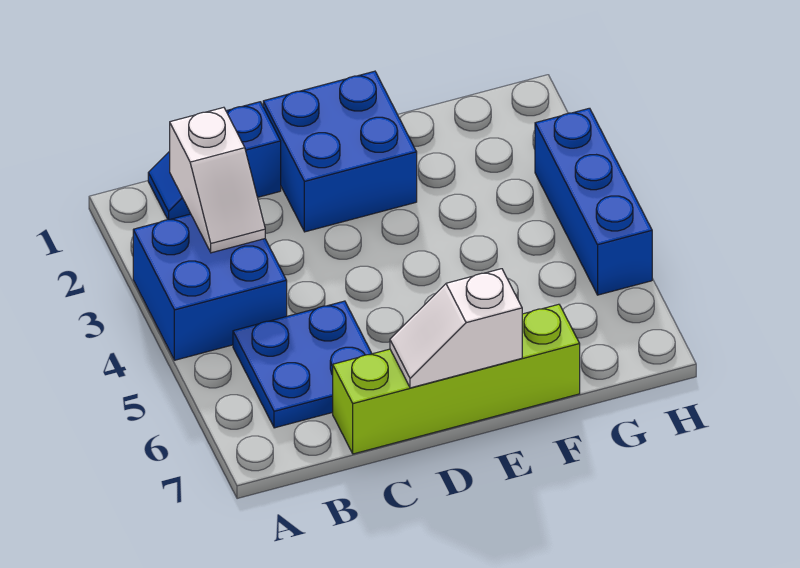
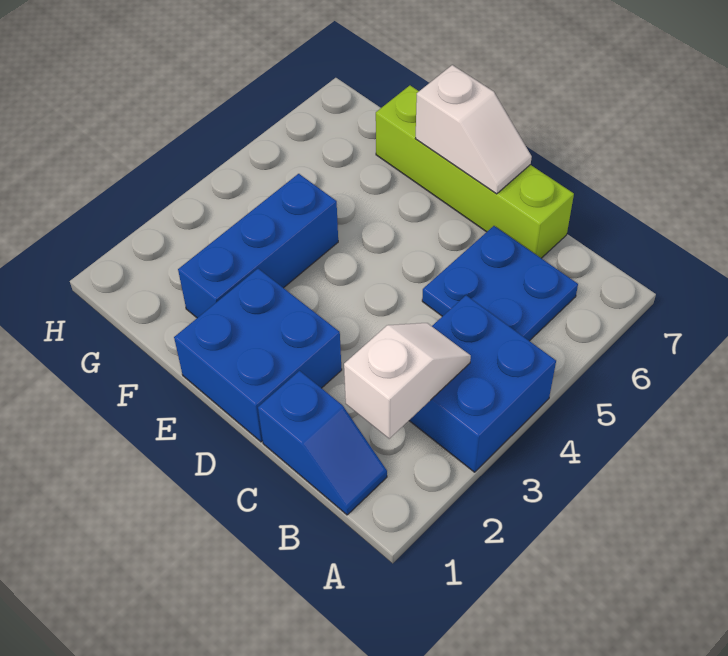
blue brick H3:H5 level 1 -> blue brick F2:F4 level 1

